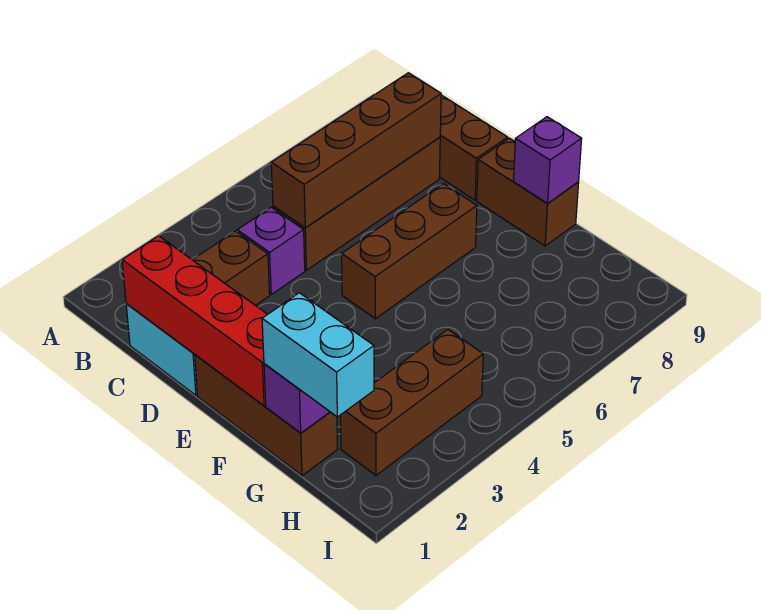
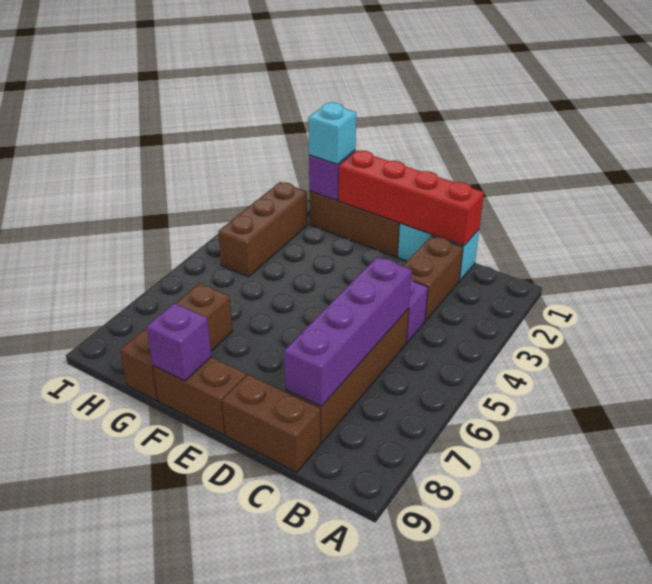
brown brick C5:C8 level 2 -> purple brick C5:C8 level 2
brown brick E5:E7 level 1 -> brown brick G7:G9 level 1
cyan brick G1:H1 level 3 -> cyan brick G1 level 3

